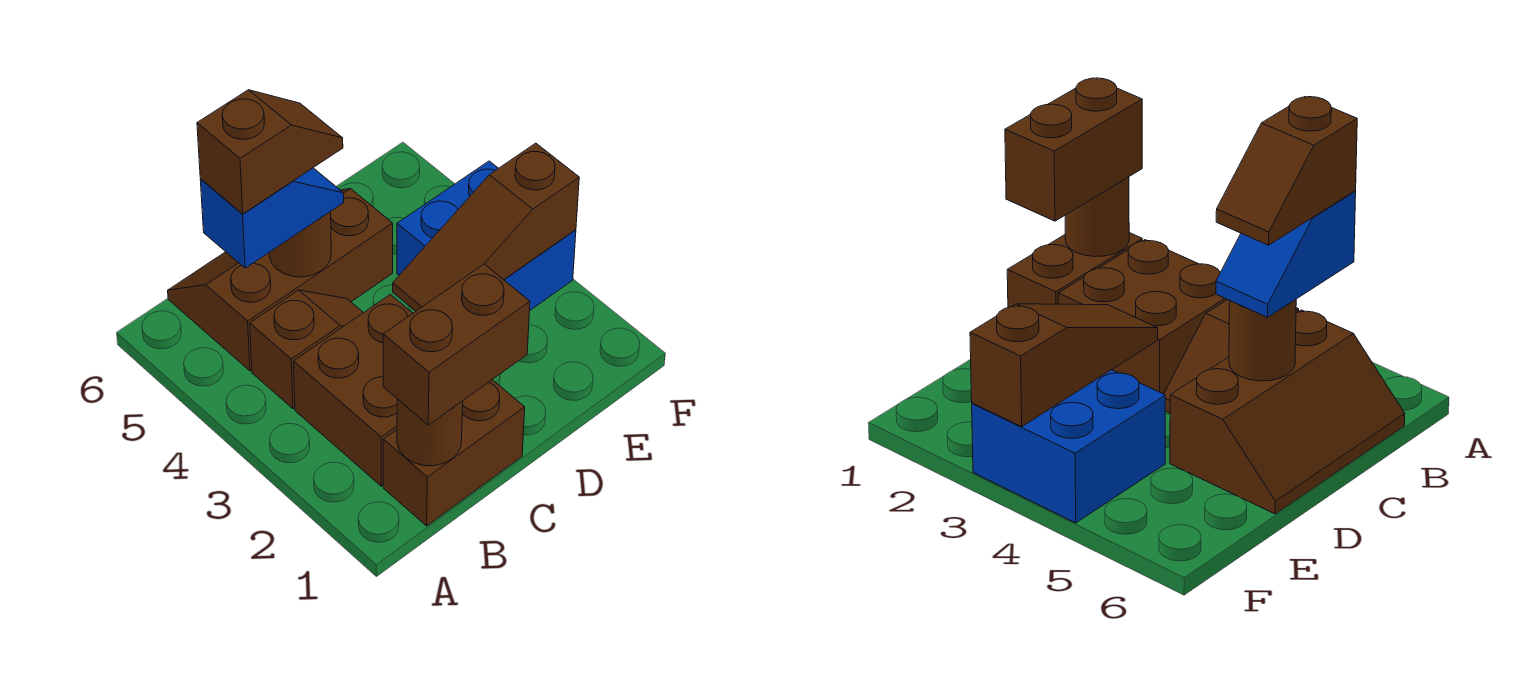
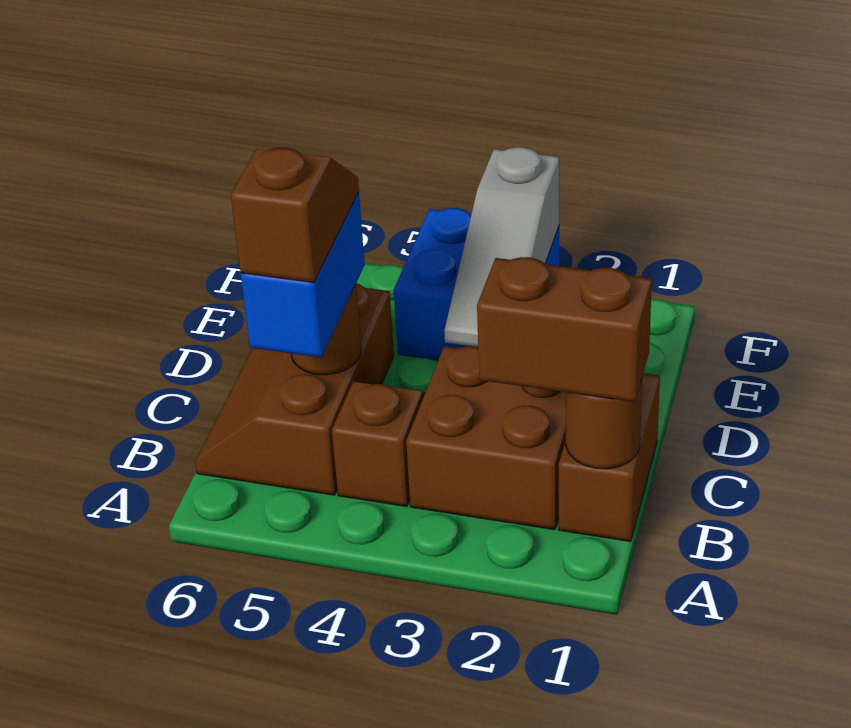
brown brick B1:C1 level 3 -> brown brick B1:B2 level 3
blue slope B5:C5 level 3 top B -> blue brick B5:C5 level 3
brown slope D3:F3 level 2 top F -> grey slope D3:F3 level 2 top F

